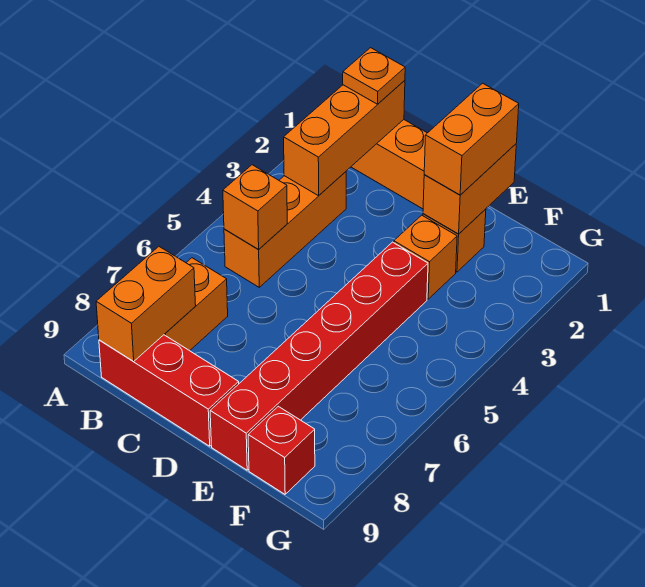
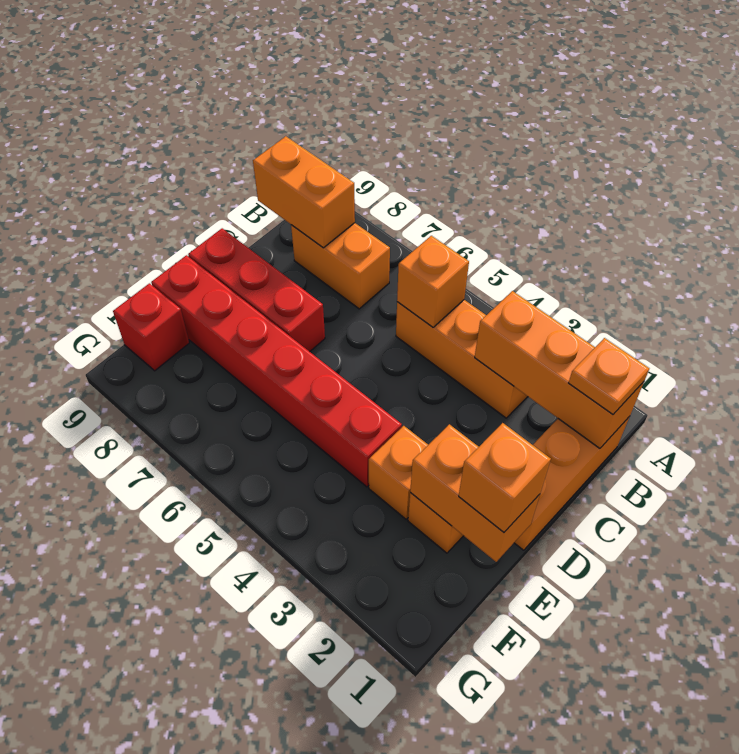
red brick B9:D9 level 1 -> red brick D7:D9 level 1
orange brick E1:E2 level 3 -> orange brick E1 level 3

